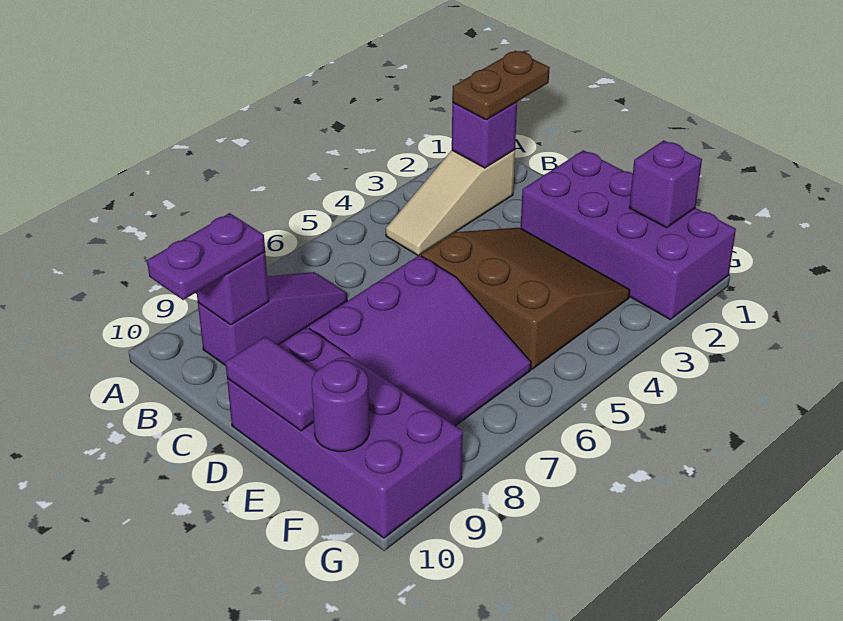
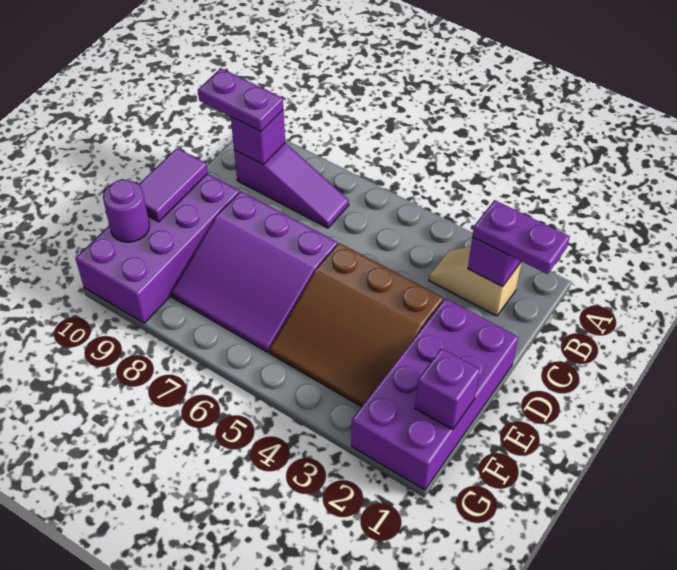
brown plate B1:B2 level 3 -> purple plate B1:B2 level 3
tan slope B2:B4 level 1 top 2 -> tan slope B2:B3 level 1 top 2
brown slope D3:F5 level 1 top 5 -> brown slope D3:F5 level 1 top D

